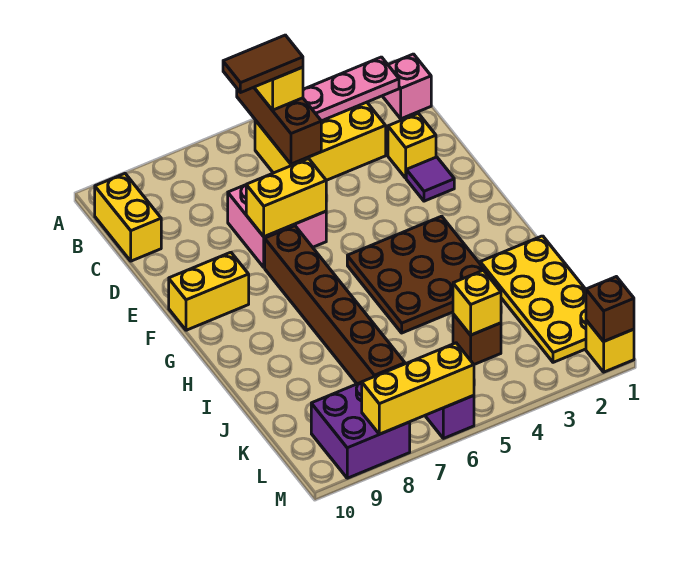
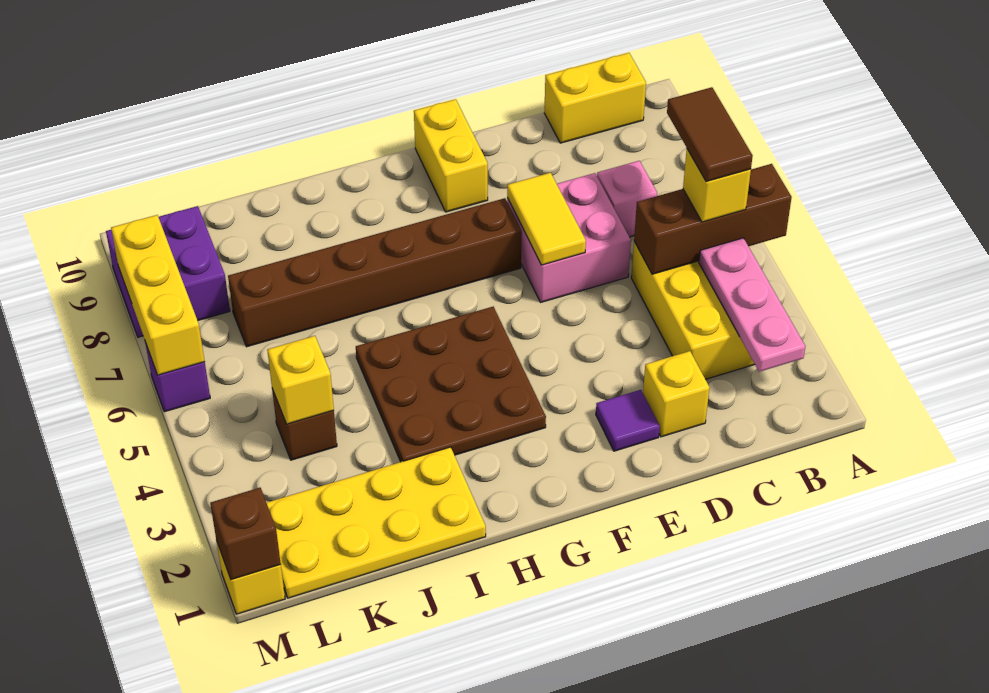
pink brick B1 level 1 -> pink brick C7 level 1
yellow brick E6:E7 level 2 -> yellow tile E6:E7 level 2

